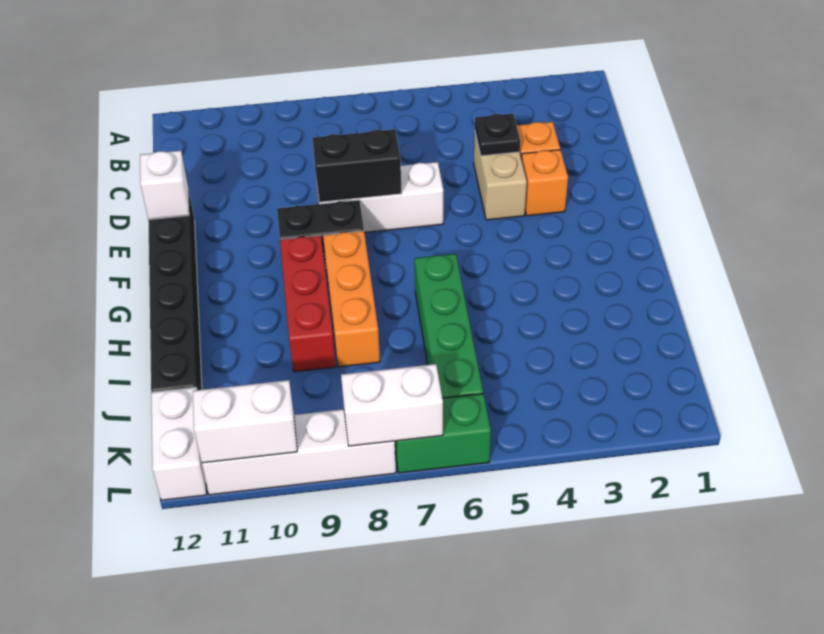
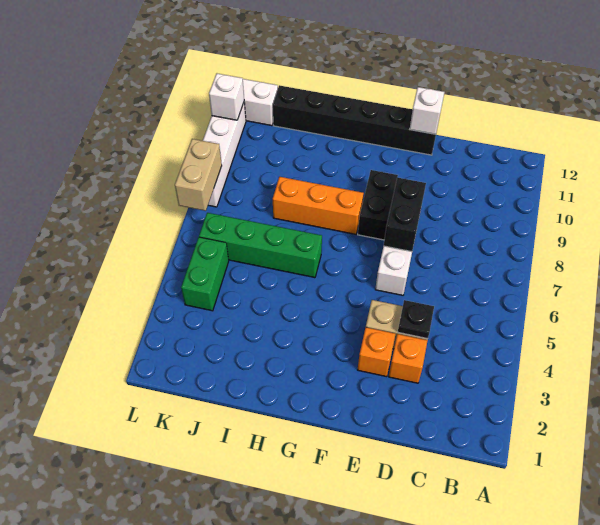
red brick G9:I9 level 1 -> none
green brick L6:L7 level 1 -> green brick K4:K5 level 1
white brick L7:L8 level 2 -> tan brick L7:L8 level 2
white brick L10:L11 level 2 -> white brick L11 level 2

